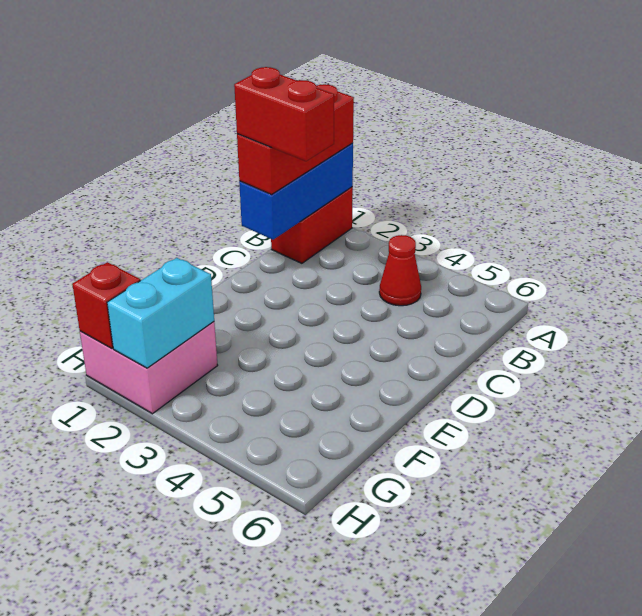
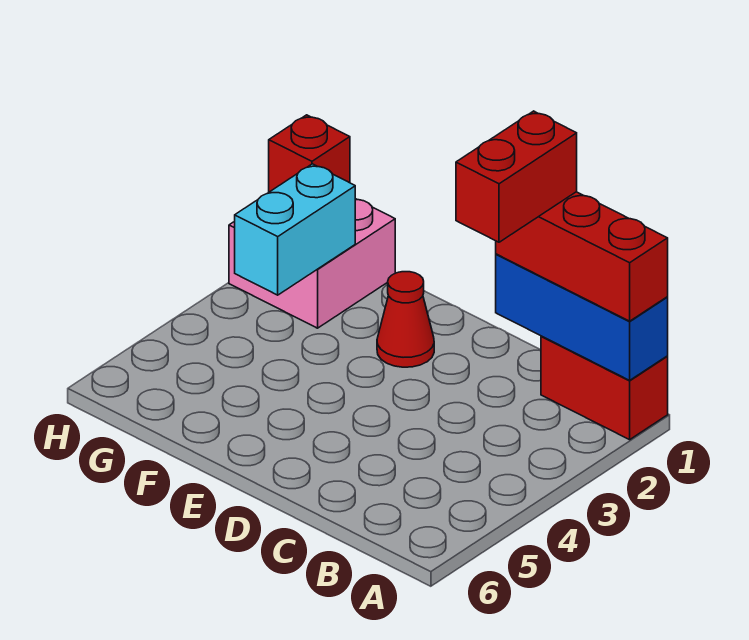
red cone B4 level 1 -> red cone E2 level 1
cyan brick G2:H2 level 2 -> cyan brick G2:G3 level 2

